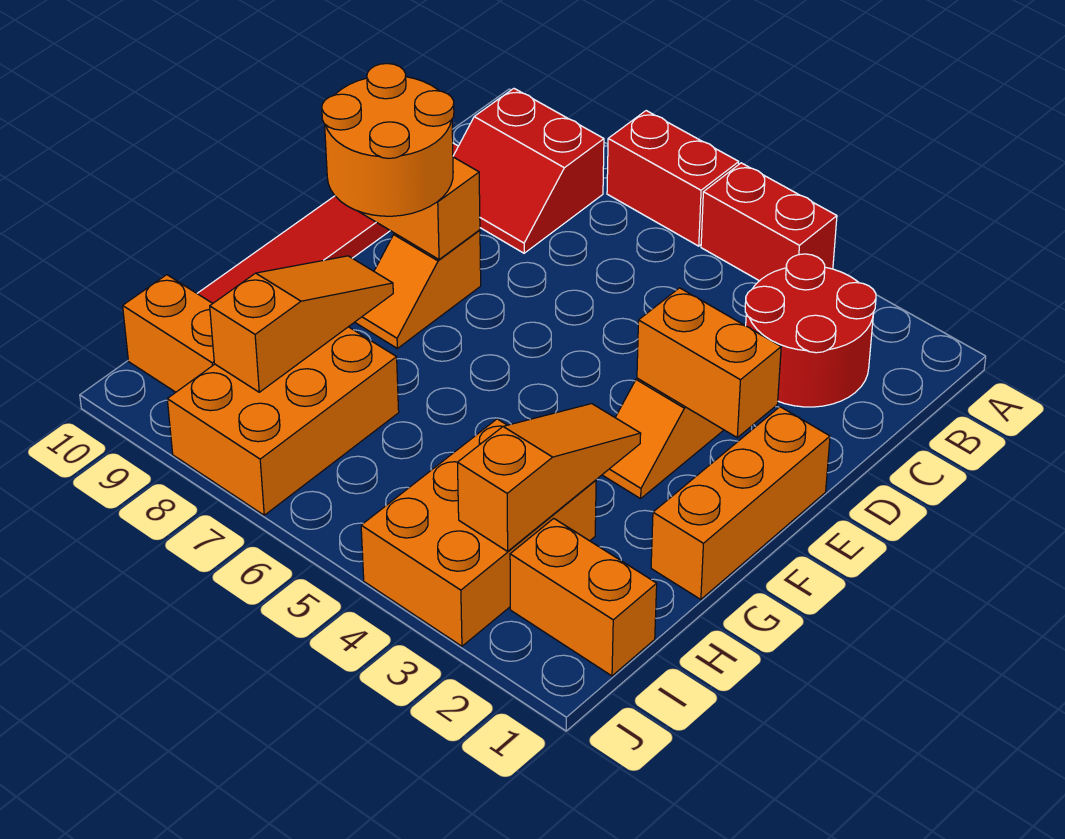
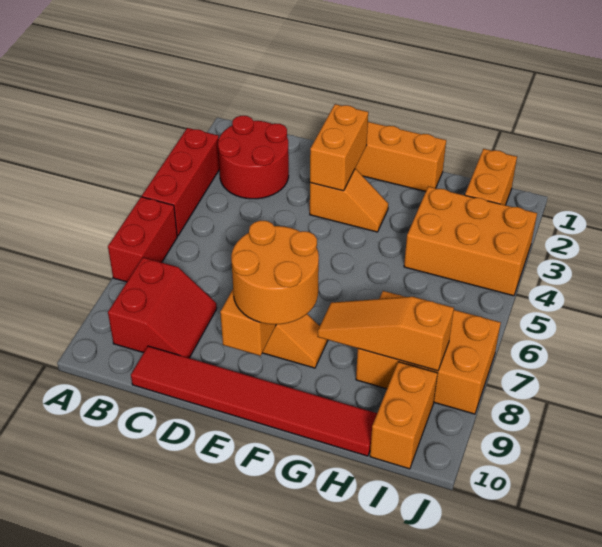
red brick A4:A5 level 1 -> red brick A3:A5 level 1
orange slope G3:I3 level 2 top I -> none

